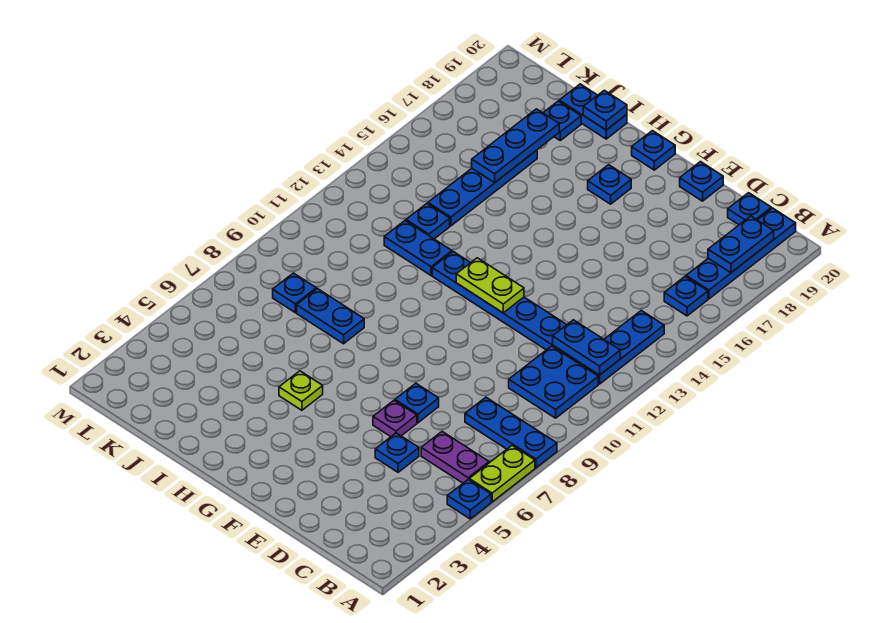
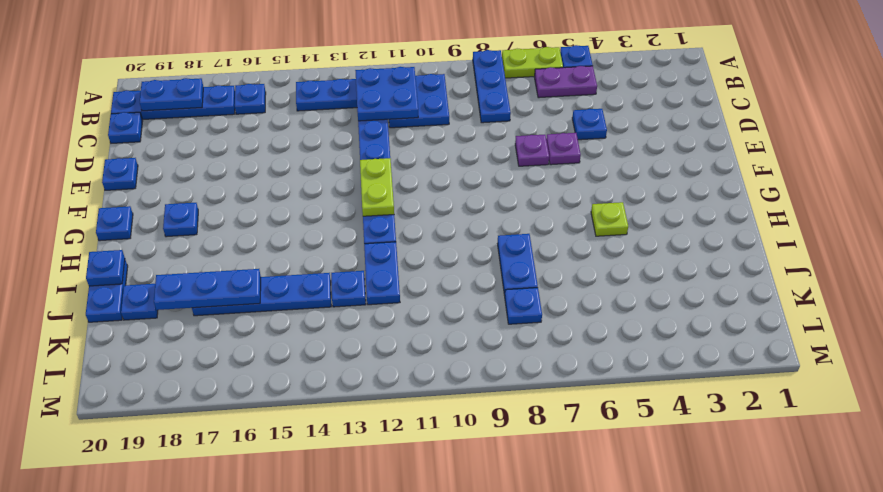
purple plate B6:C6 level 1 -> purple plate B5:B6 level 1
blue plate B12:C12 level 2 -> blue plate B11:C12 level 2
blue plate E7 level 1 -> purple plate E7 level 1

